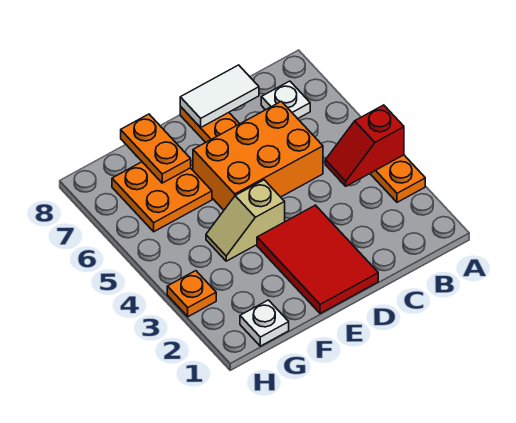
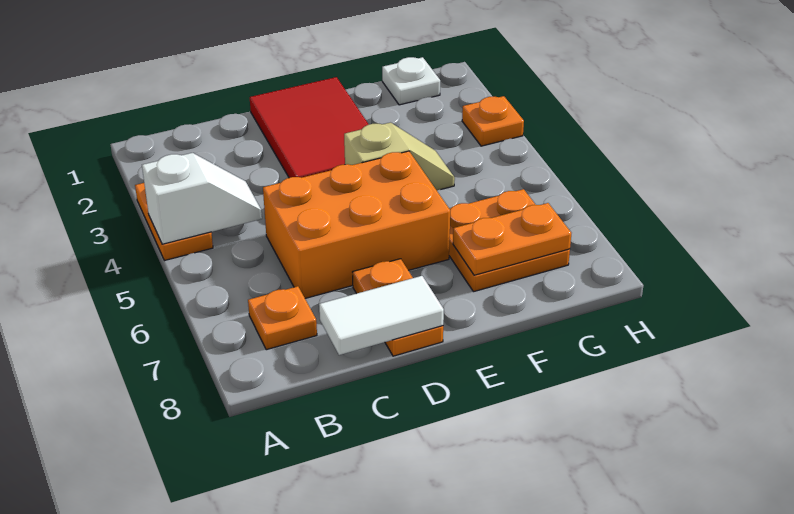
red slope A4:B4 level 2 top A -> white slope A4:B4 level 2 top A
white plate B7 level 1 -> orange plate B7 level 1
orange plate F7:F8 level 2 -> orange plate F7:G7 level 2

